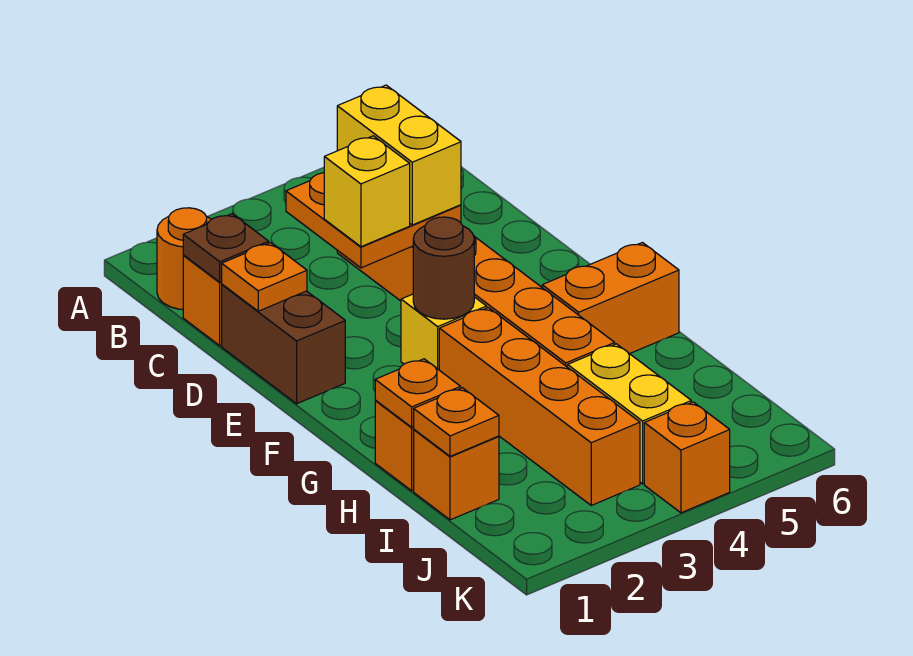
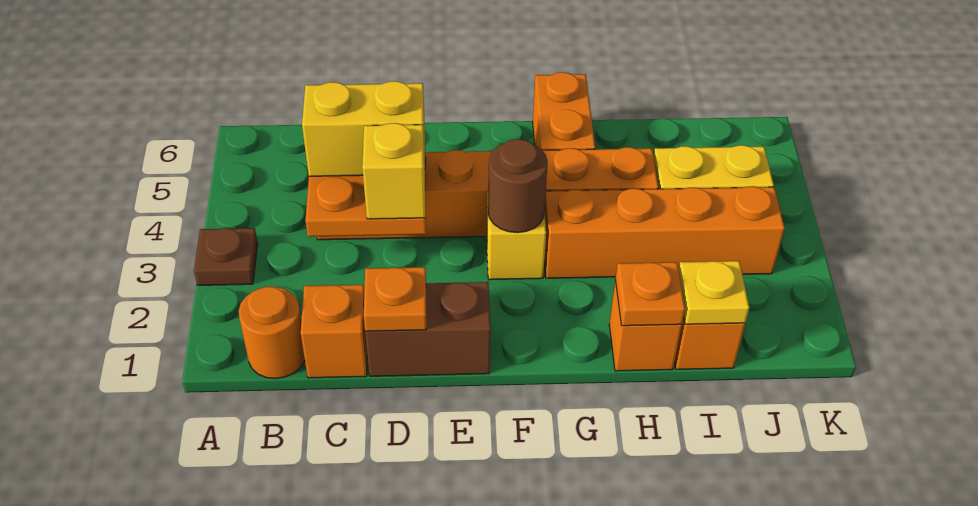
brown plate C1 level 2 -> brown plate A3 level 1
orange plate I1 level 2 -> yellow plate I1 level 2
orange brick K4 level 1 -> none

